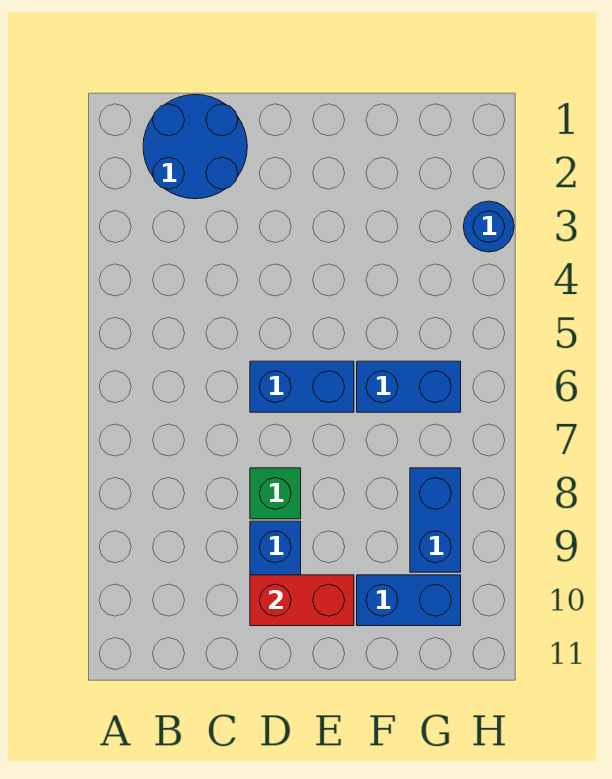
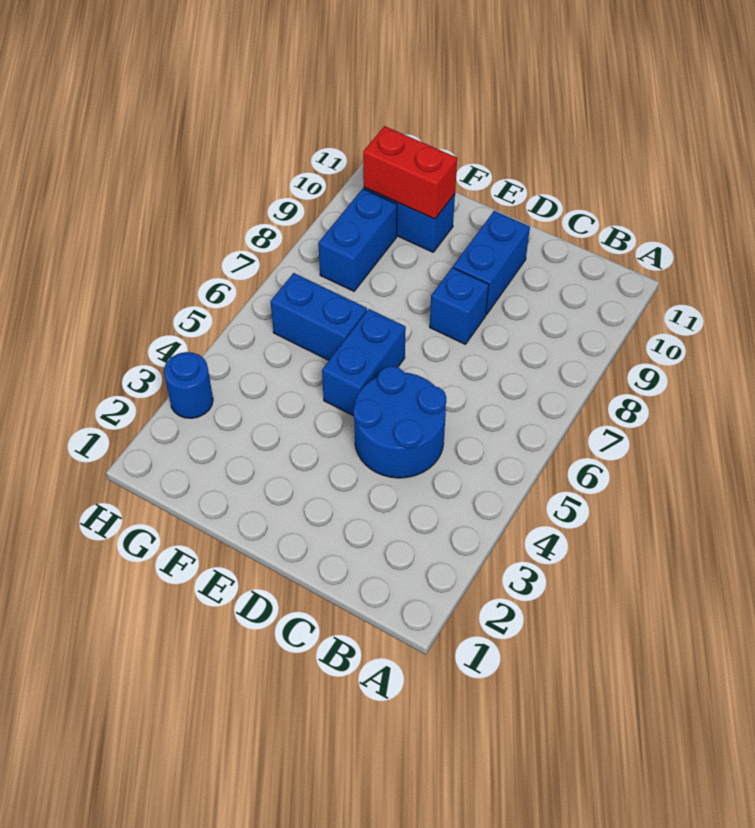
blue round brick B1:C2 level 1 -> blue round brick C4:D5 level 1
blue brick D6:E6 level 1 -> blue brick E5:E6 level 1
green brick D8 level 1 -> blue brick D8 level 1
red brick D10:E10 level 2 -> red brick F10:G10 level 2

